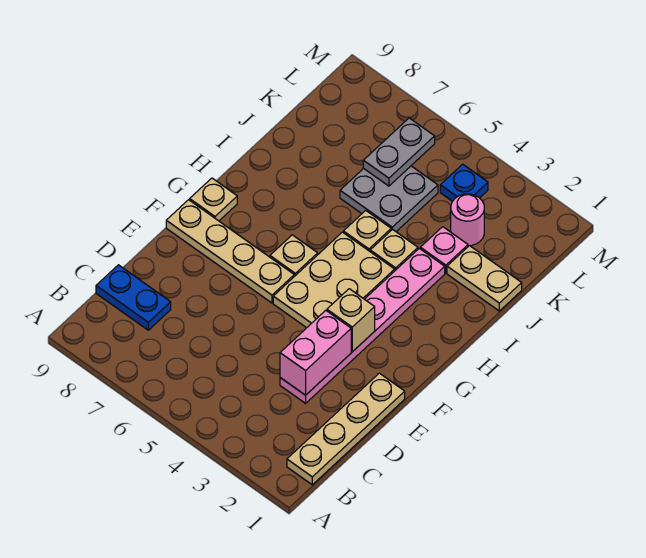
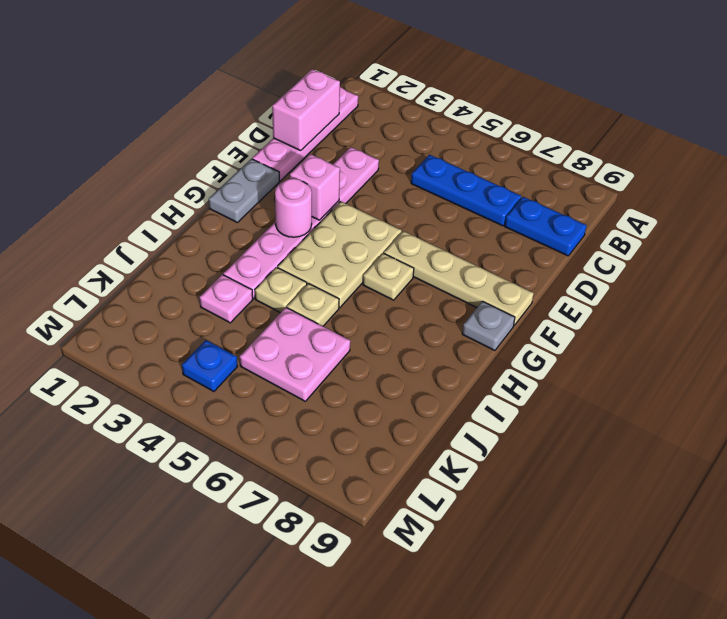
tan plate B1:E1 level 1 -> pink plate B1:E1 level 1
none -> blue plate C5:C7 level 1
pink brick D3:E3 level 2 -> pink brick C1:D1 level 2
tan brick F3 level 2 -> pink brick F3 level 2
tan plate G9 level 1 -> grey plate G9 level 1
tan plate J1:J2 level 1 -> none
grey plate J5:K6 level 1 -> pink plate J5:K6 level 1
pink round brick K3 level 1 -> pink round brick G3 level 2
grey plate K6:L6 level 2 -> grey plate F1:G1 level 1

